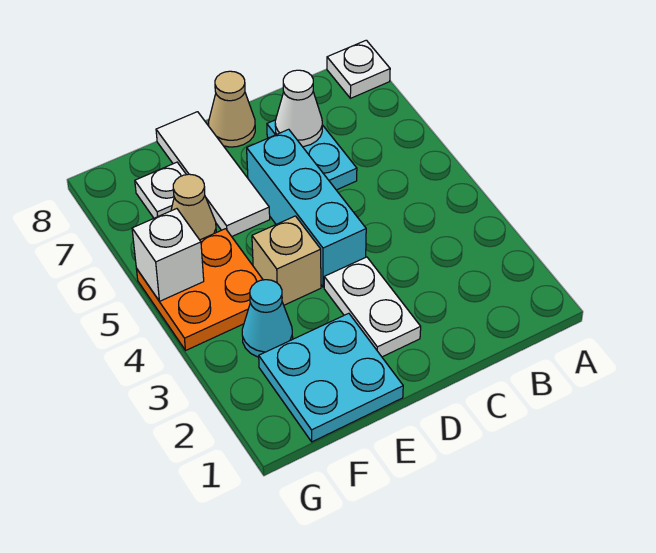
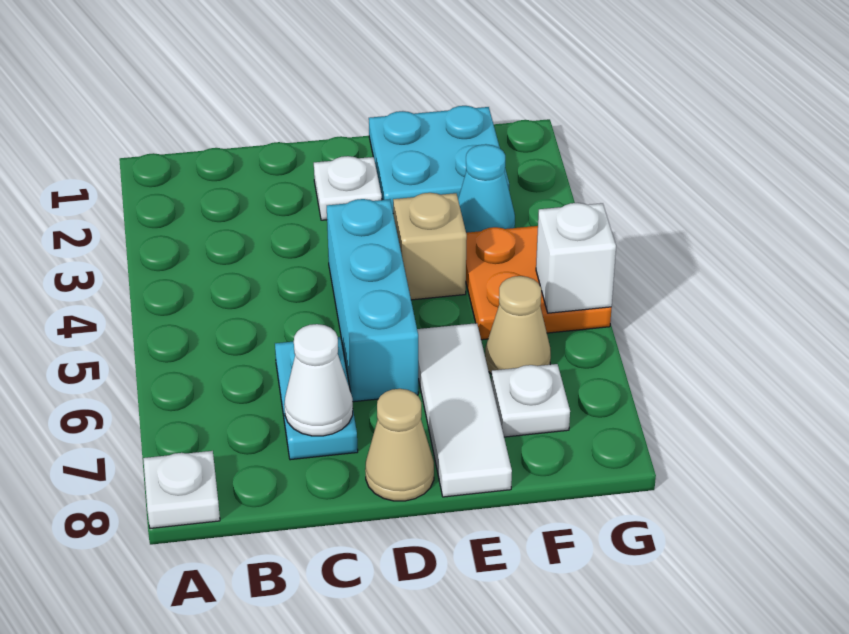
white plate D2:D3 level 1 -> white plate D2 level 1

